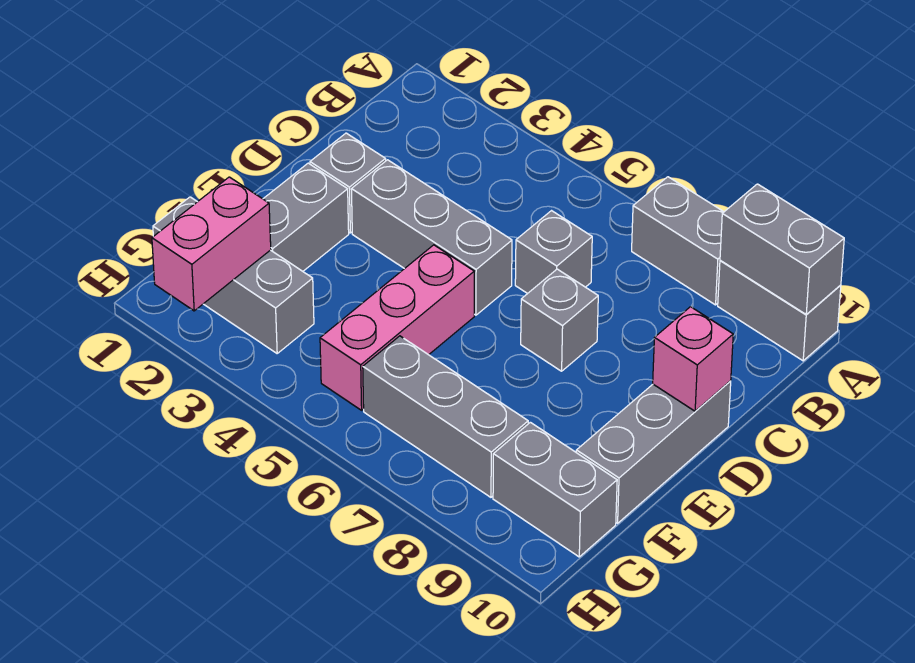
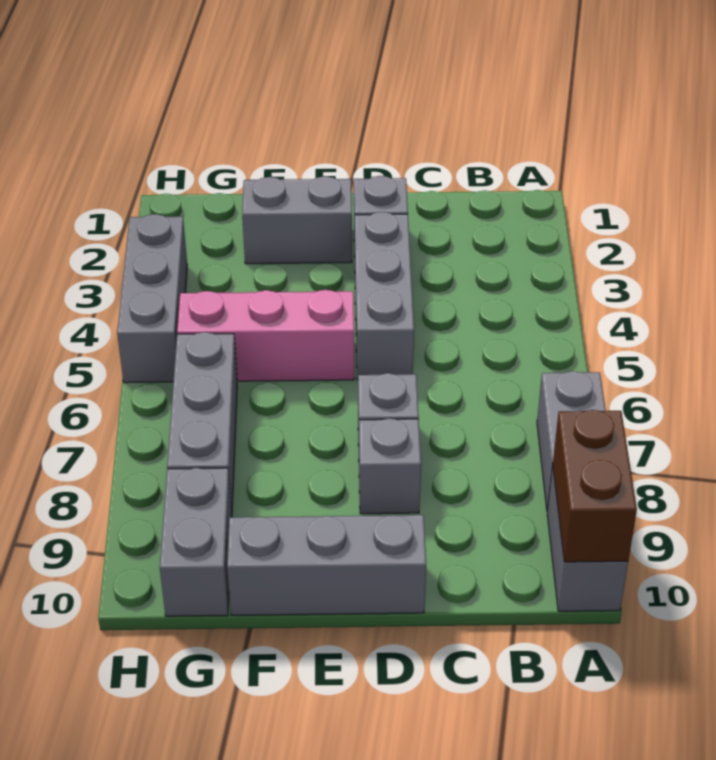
grey brick A9:A10 level 2 -> brown brick A9:A10 level 2
grey brick C6 level 1 -> grey brick D8 level 1
pink brick D10 level 2 -> none
grey brick G1:G3 level 1 -> grey brick H3:H5 level 1
pink brick G2:H2 level 2 -> none

